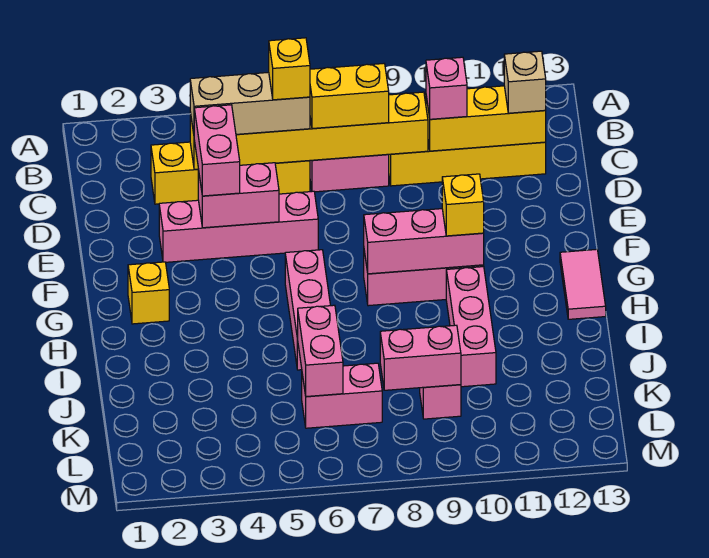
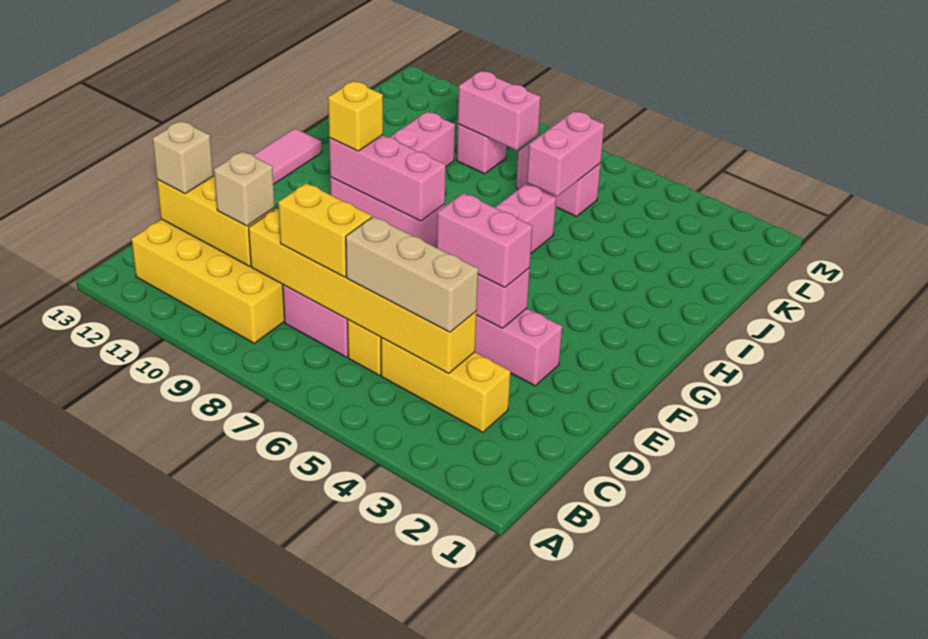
yellow brick C6 level 4 -> none
pink brick C10 level 3 -> tan brick C10 level 3
pink brick D4:E4 level 3 -> pink brick E4:E5 level 3
yellow brick G2 level 1 -> none

